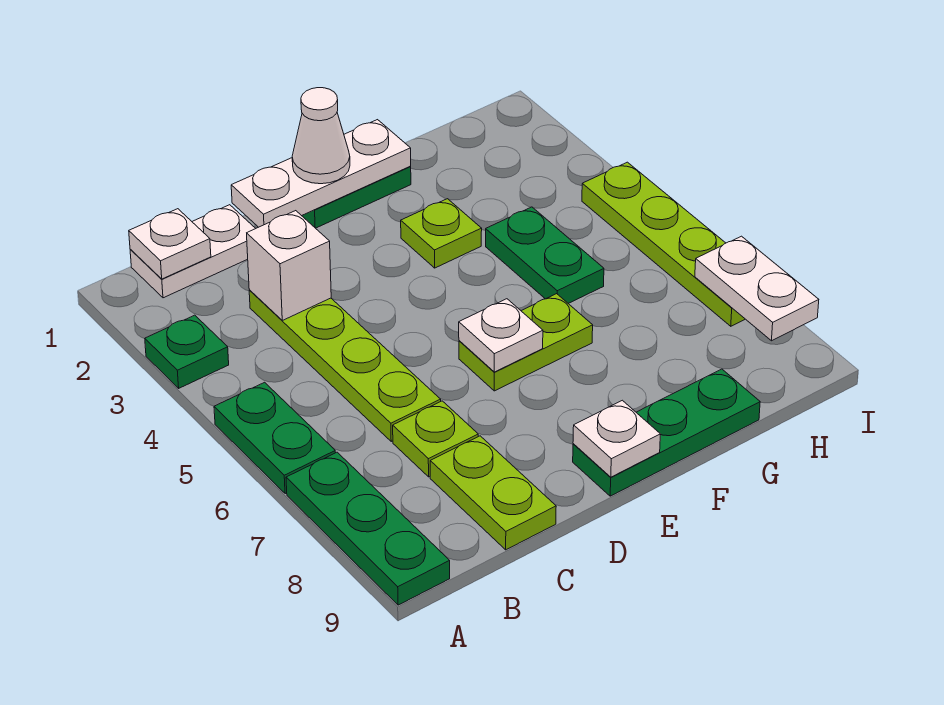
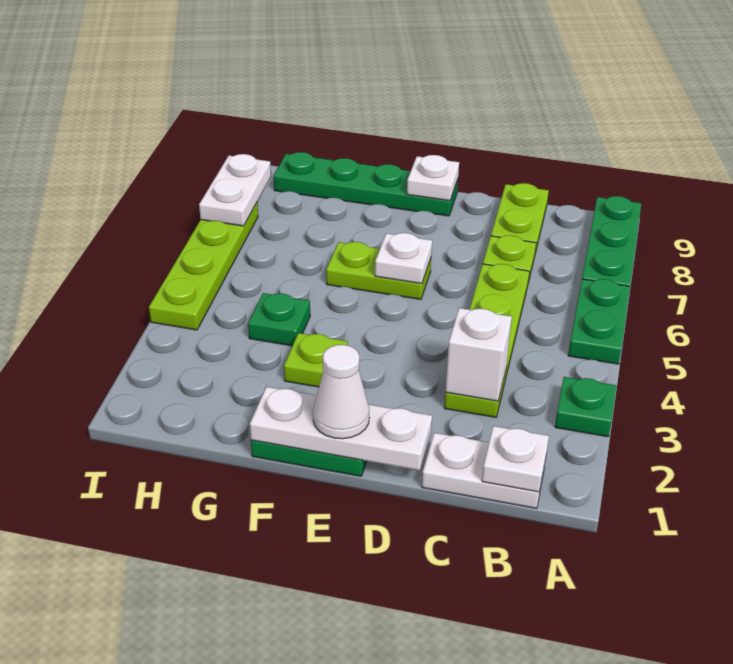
green plate E9:G9 level 1 -> green plate E9:H9 level 1
green plate G4:G5 level 1 -> green plate G4 level 1

